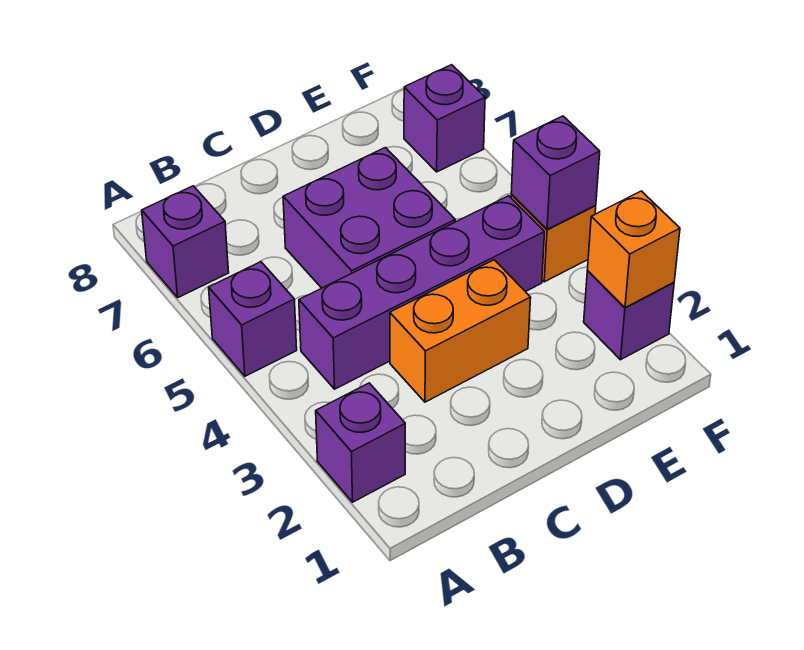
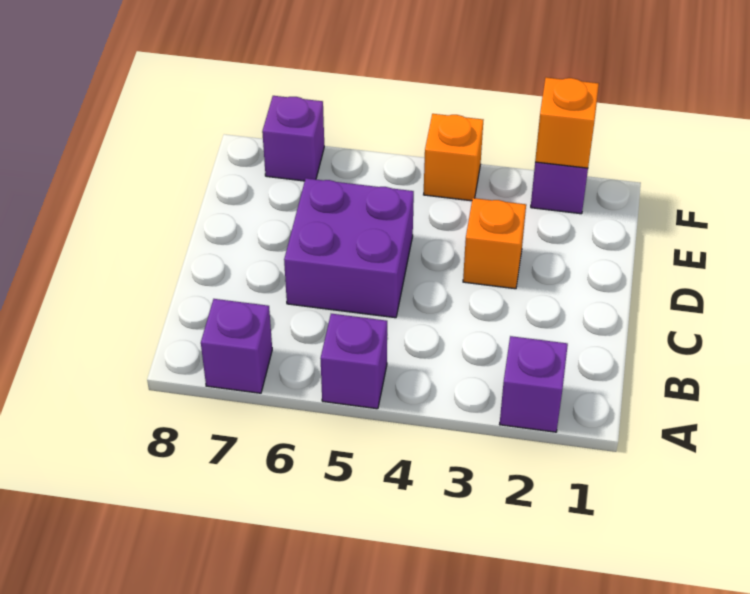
purple brick B4:E4 level 1 -> none
orange brick C3:D3 level 1 -> orange brick D3 level 1
purple brick F4 level 2 -> none

